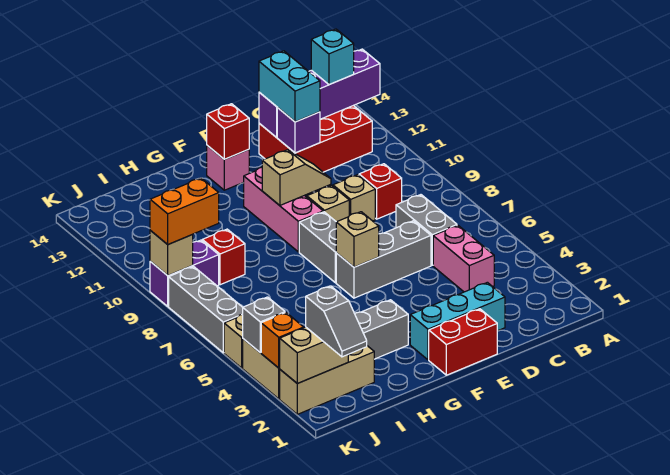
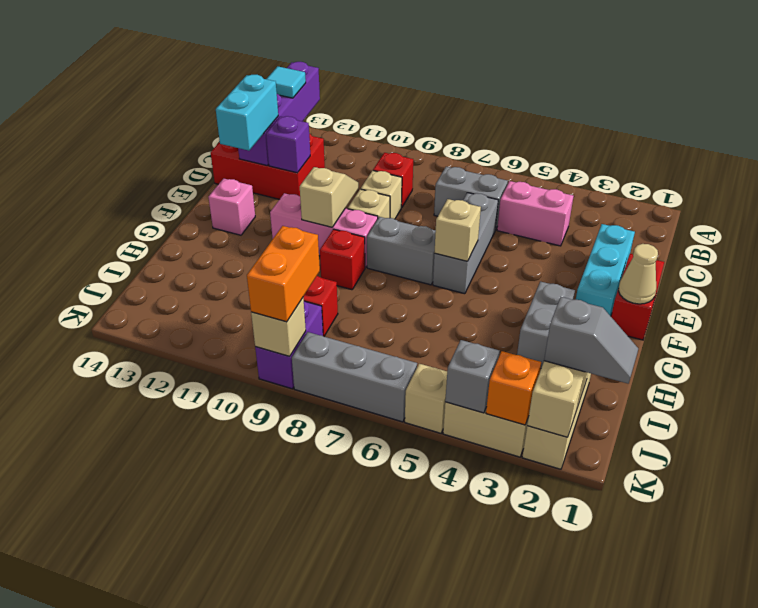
red brick B12:D13 level 1 -> red brick C12:D14 level 1
cyan brick B13 level 3 -> cyan tile B13 level 3
cyan brick D12:D13 level 3 -> cyan brick D13:E13 level 3
none -> tan cone F1 level 2
red brick F13 level 2 -> red brick G9 level 1

